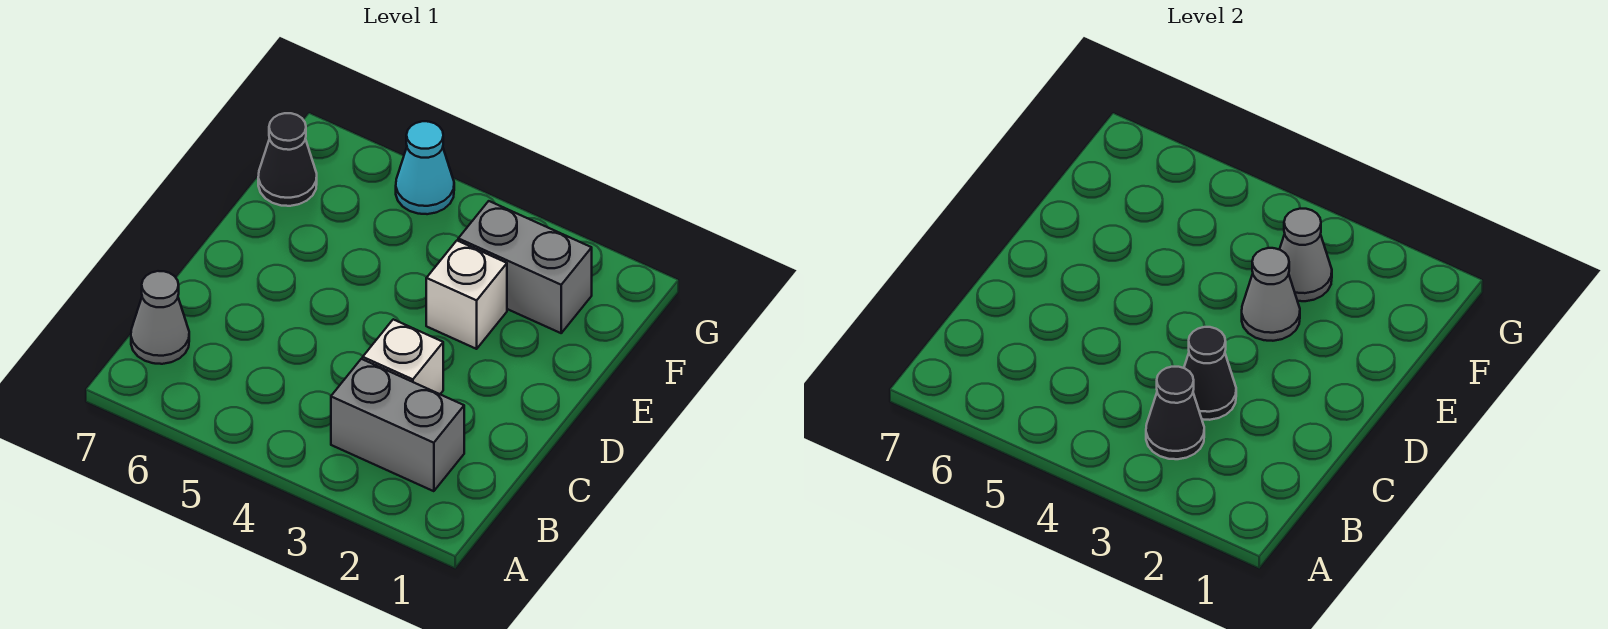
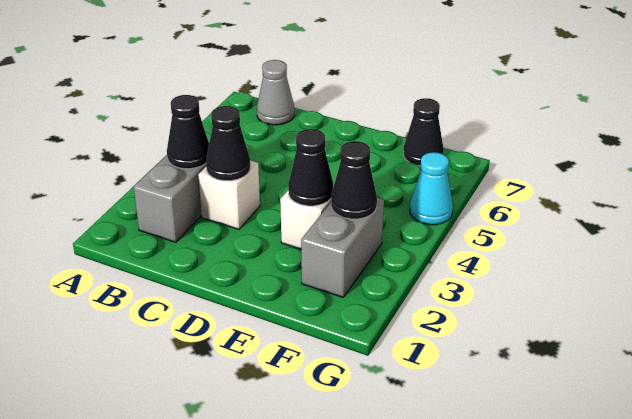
grey cone E3 level 2 -> black cone E3 level 2
grey cone F3 level 2 -> black cone F3 level 2

